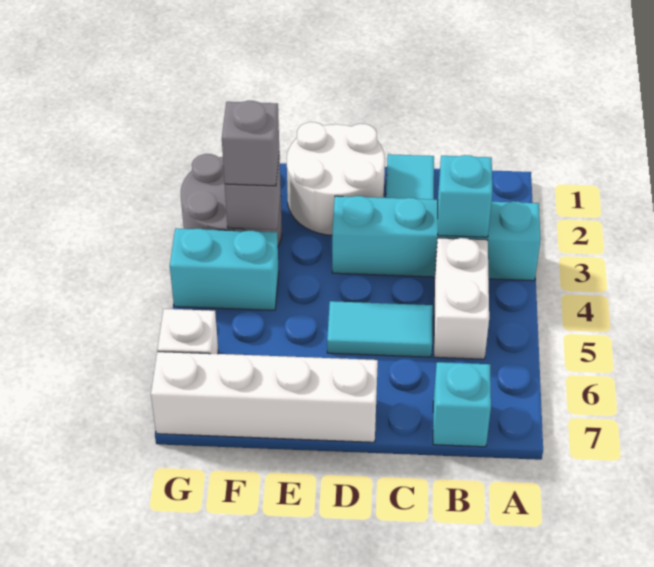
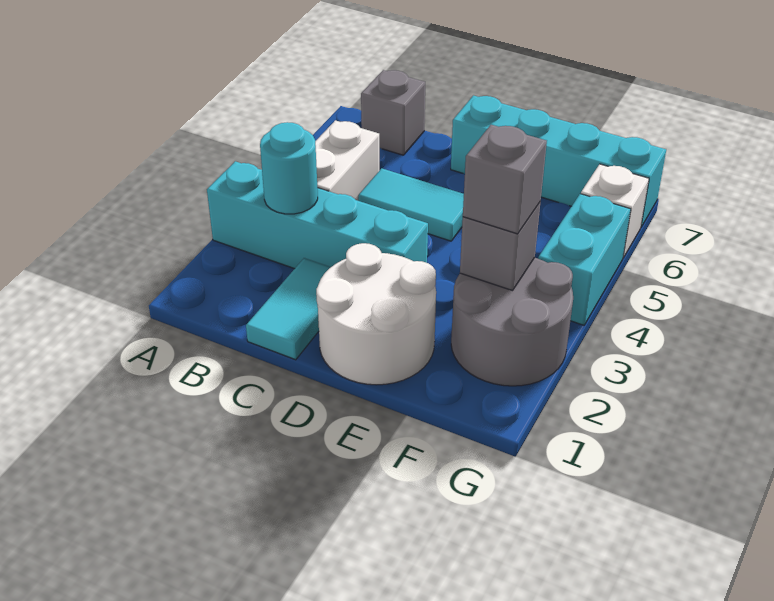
cyan brick B3 level 2 -> cyan round brick B3 level 2
cyan brick B7 level 1 -> grey brick B7 level 1
white brick D7:G7 level 1 -> cyan brick D7:G7 level 1
cyan brick F4:G4 level 1 -> cyan brick G4:G5 level 1

